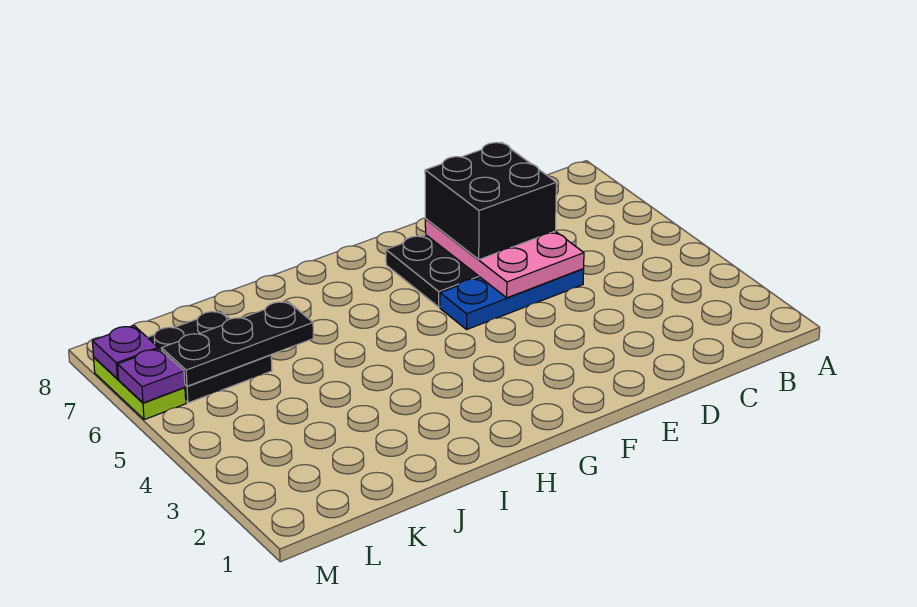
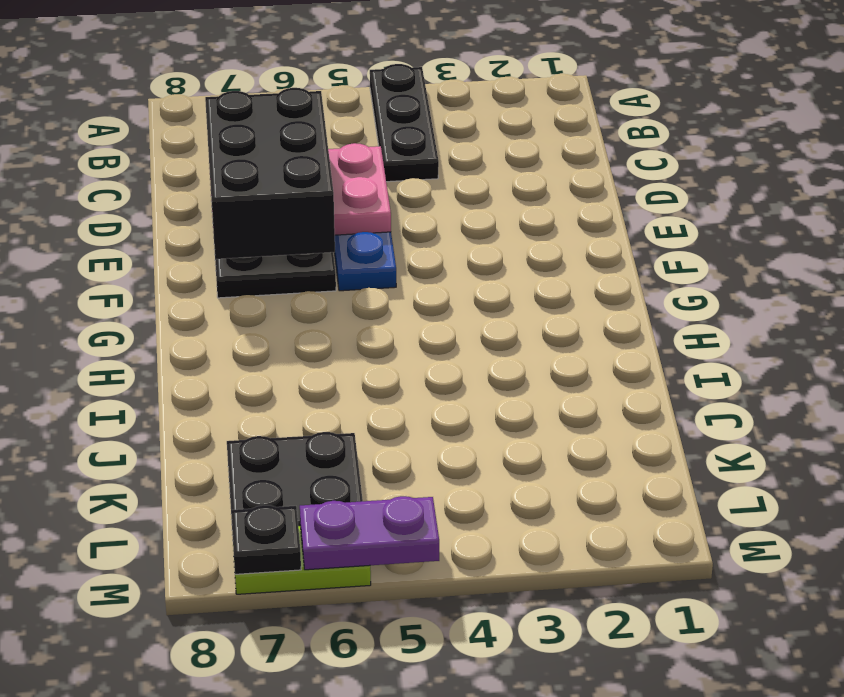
black brick D6:E7 level 3 -> black brick D6:F7 level 3
black plate J6:L6 level 2 -> black plate A4:C4 level 1
purple plate M6 level 2 -> purple plate M5:M6 level 2
purple plate M7 level 2 -> black plate M7 level 2

